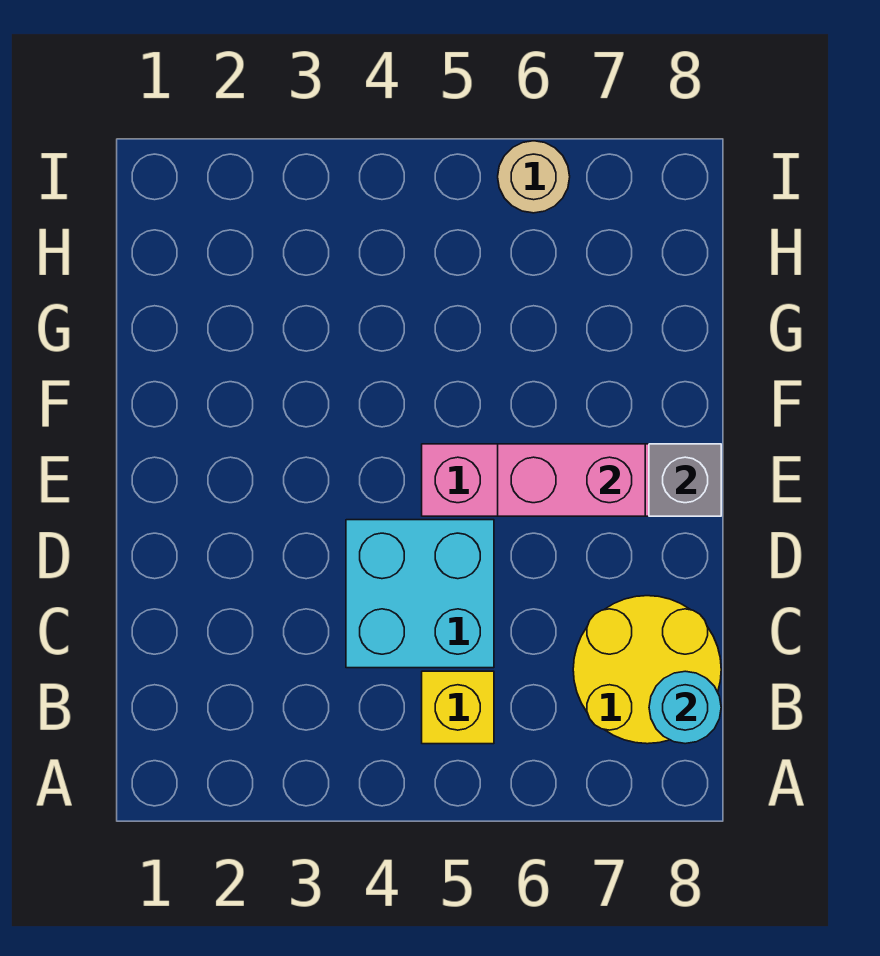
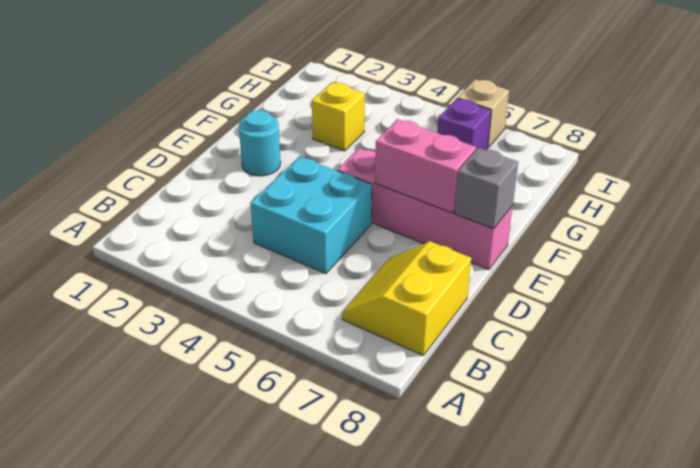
yellow brick B5 level 1 -> yellow brick G3 level 1
yellow round brick B7:C8 level 1 -> yellow slope B7:C8 level 1 top 8
cyan round brick B8 level 2 -> cyan round brick E2 level 1
none -> purple brick H6 level 1
tan round brick I6 level 1 -> tan brick I6 level 1

